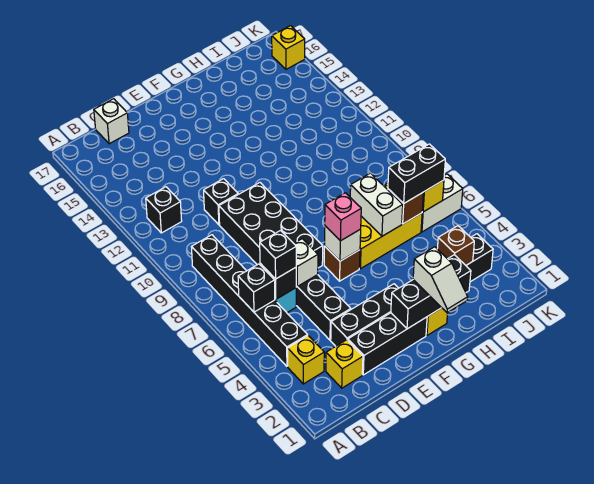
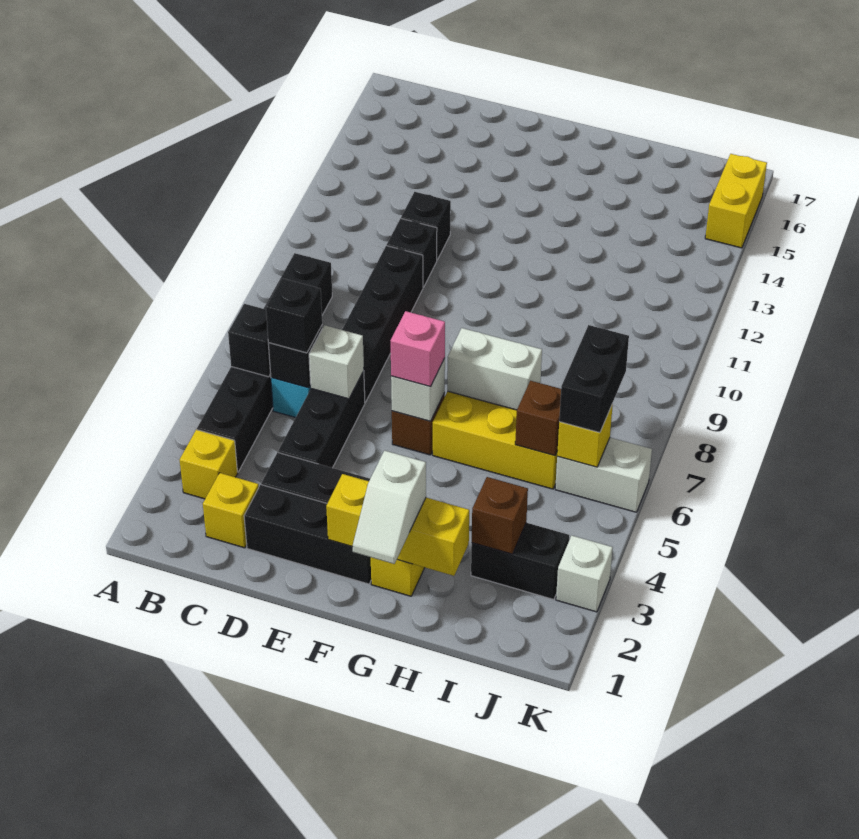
black brick B12 level 1 -> black brick D12 level 1
white brick C17 level 1 -> white brick K3 level 1
black brick D7:E10 level 1 -> black brick D7:D10 level 1
black brick F2:H2 level 2 -> yellow brick F2:H2 level 2
white brick H6:H7 level 2 -> white brick G7:H7 level 2
black brick I6:J6 level 3 -> black brick J6:J7 level 3
yellow brick K16 level 1 -> yellow brick K15:K16 level 1

